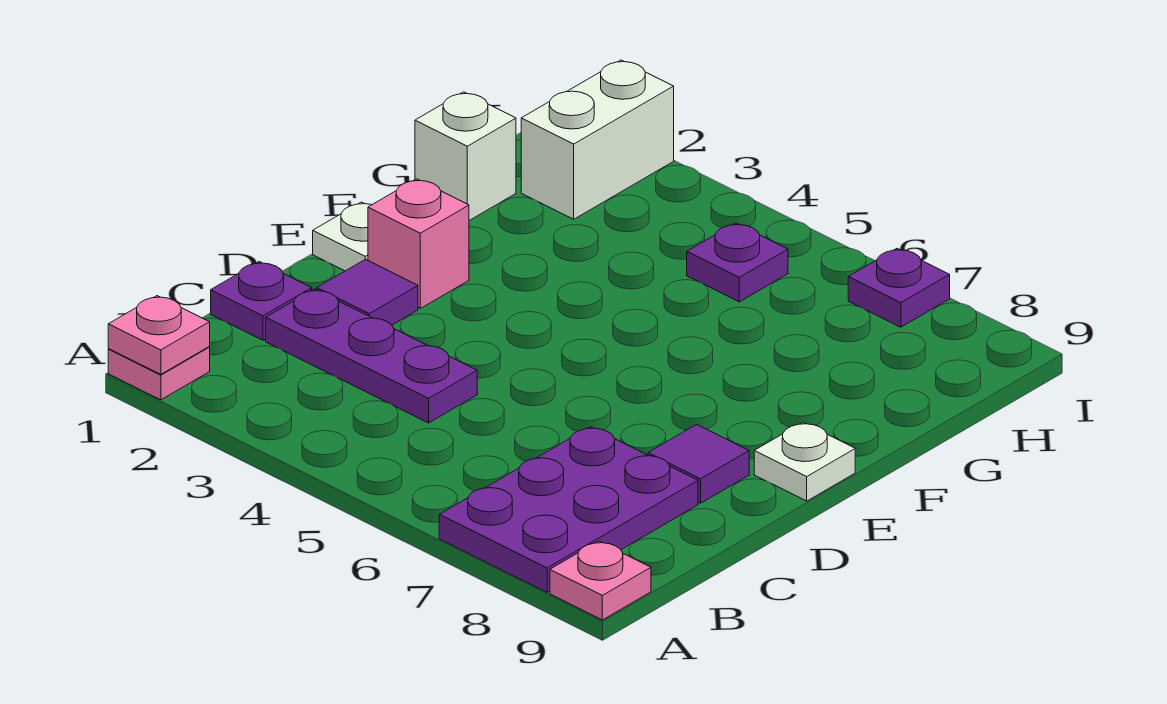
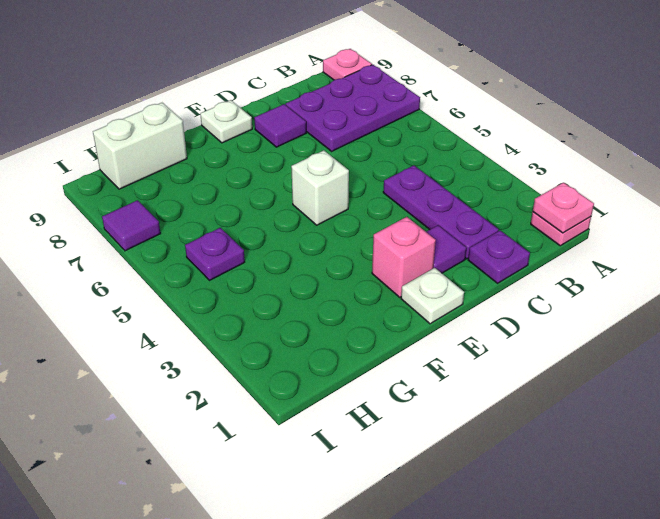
white brick G1 level 1 -> white brick E5 level 1
white brick H2:I2 level 1 -> white brick G9:H9 level 1
purple plate I7 level 1 -> purple tile I7 level 1

